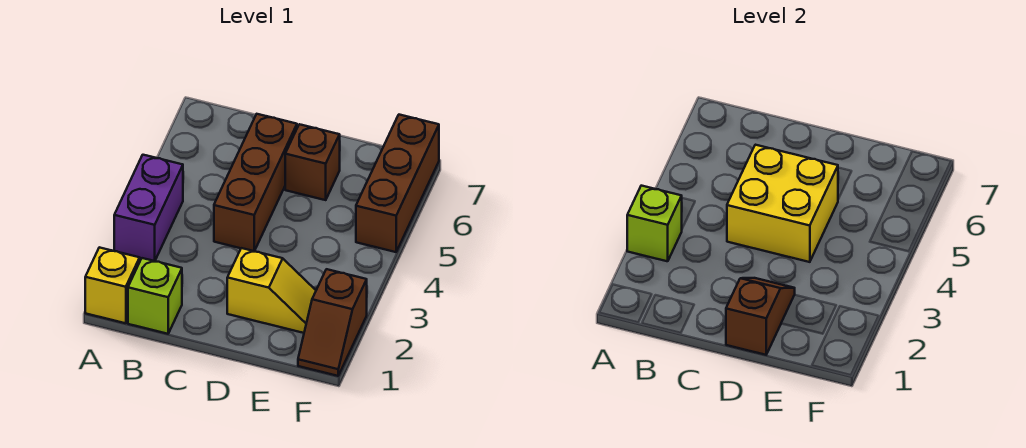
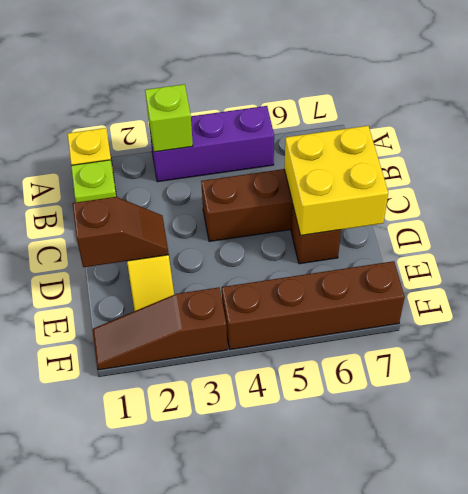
purple brick A3:A4 level 1 -> purple brick A3:A5 level 1
yellow brick C4:D5 level 2 -> yellow brick C6:D7 level 2
brown slope F1:F2 level 1 top 2 -> brown slope F1:F3 level 1 top 3
brown brick F5:F7 level 1 -> brown brick F4:F7 level 1

